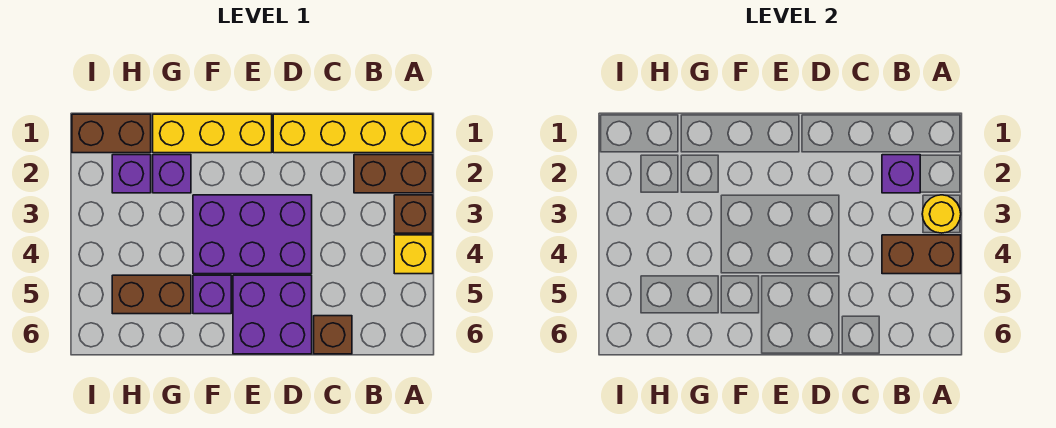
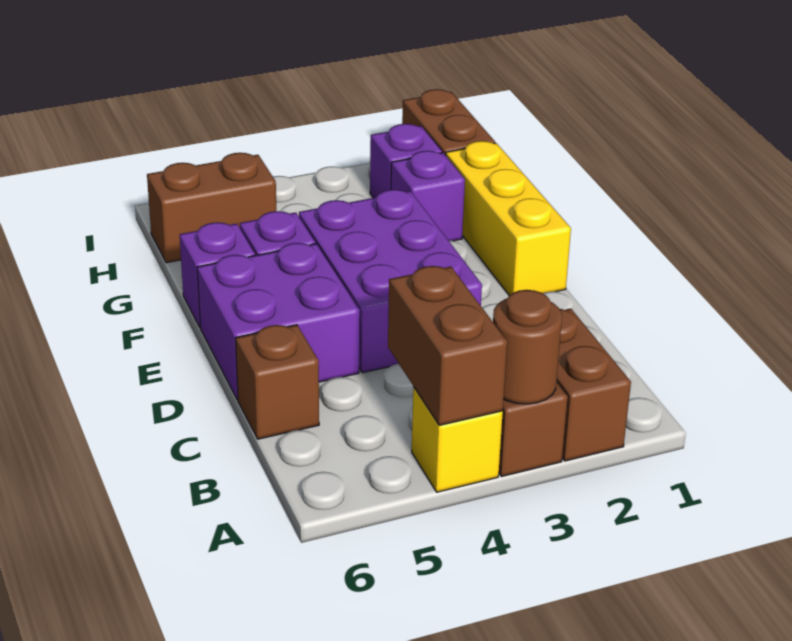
yellow brick A1:D1 level 1 -> none
yellow round brick A3 level 2 -> brown round brick A3 level 2
purple brick B2 level 2 -> purple brick F6 level 1
brown brick G5:H5 level 1 -> brown brick H5:H6 level 1

